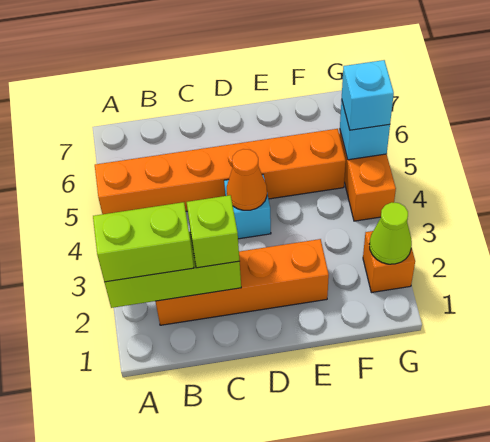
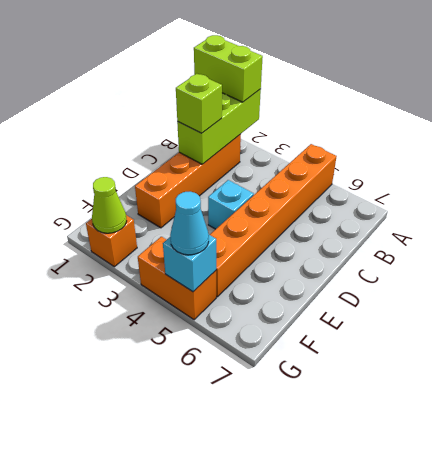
lime brick A2:B2 level 3 -> lime brick A1:A2 level 3
orange cone D4 level 2 -> none
cyan brick G5 level 3 -> cyan cone G5 level 3

